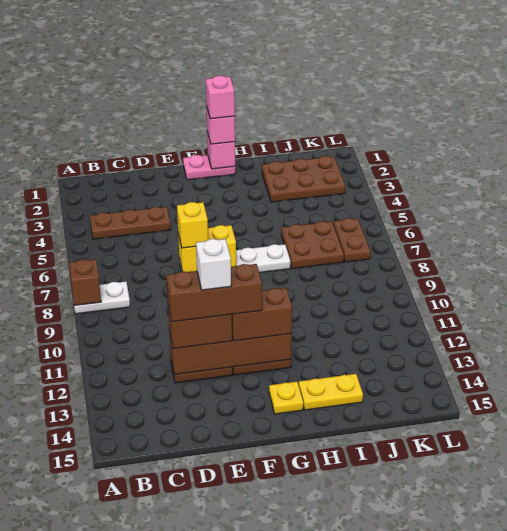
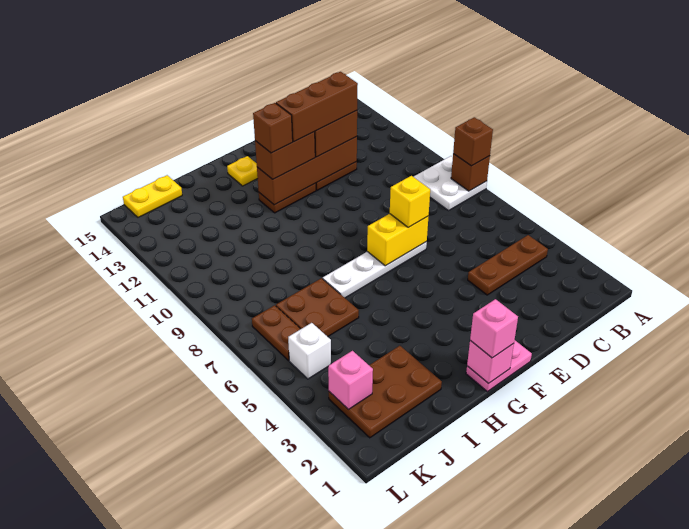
white plate A8:B8 level 1 -> white plate A8:B9 level 1
none -> brown brick A8 level 3
white brick E12 level 5 -> white brick K5 level 1
pink brick G1 level 4 -> pink brick K3 level 2
none -> brown brick G12 level 4
yellow plate H14:I14 level 1 -> yellow plate J15:K15 level 1

